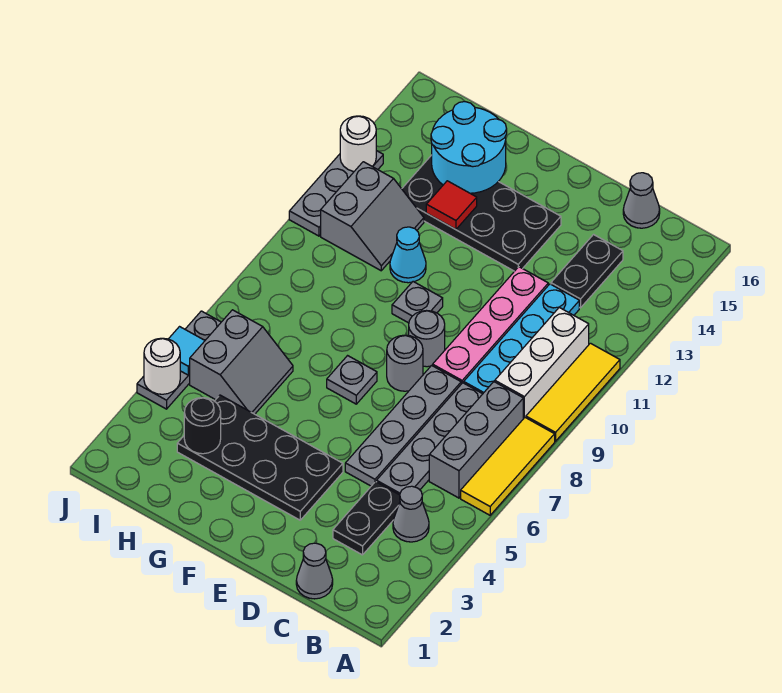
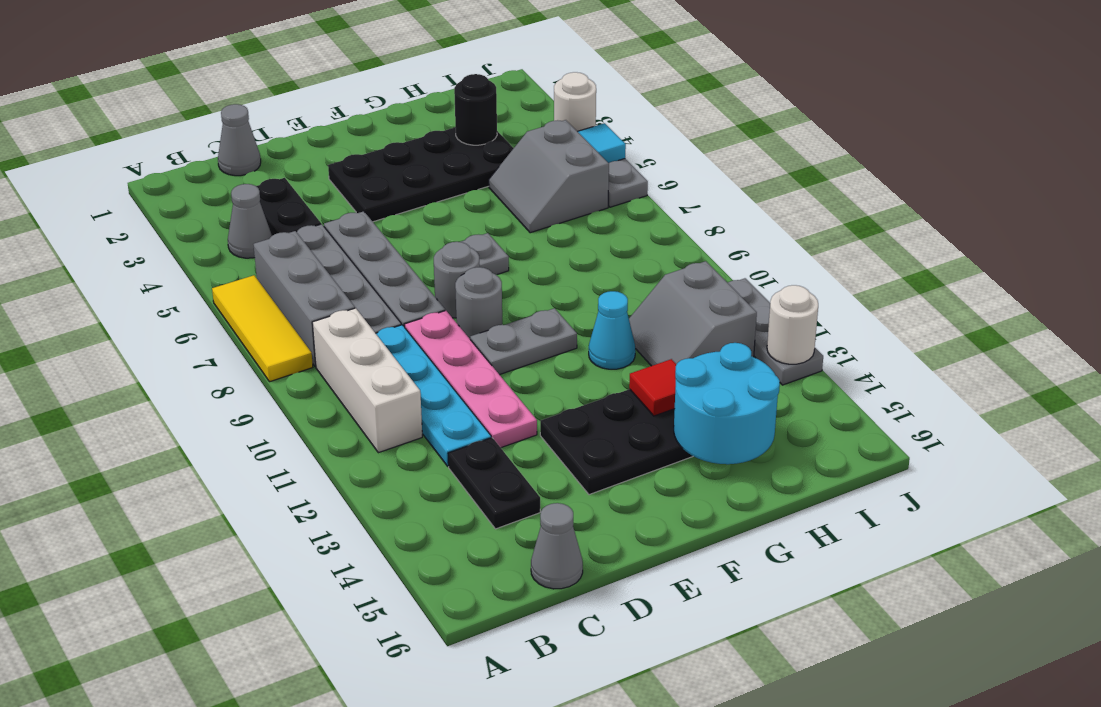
yellow tile A9:A11 level 1 -> none
grey plate F10 level 1 -> grey plate E10:F10 level 1

